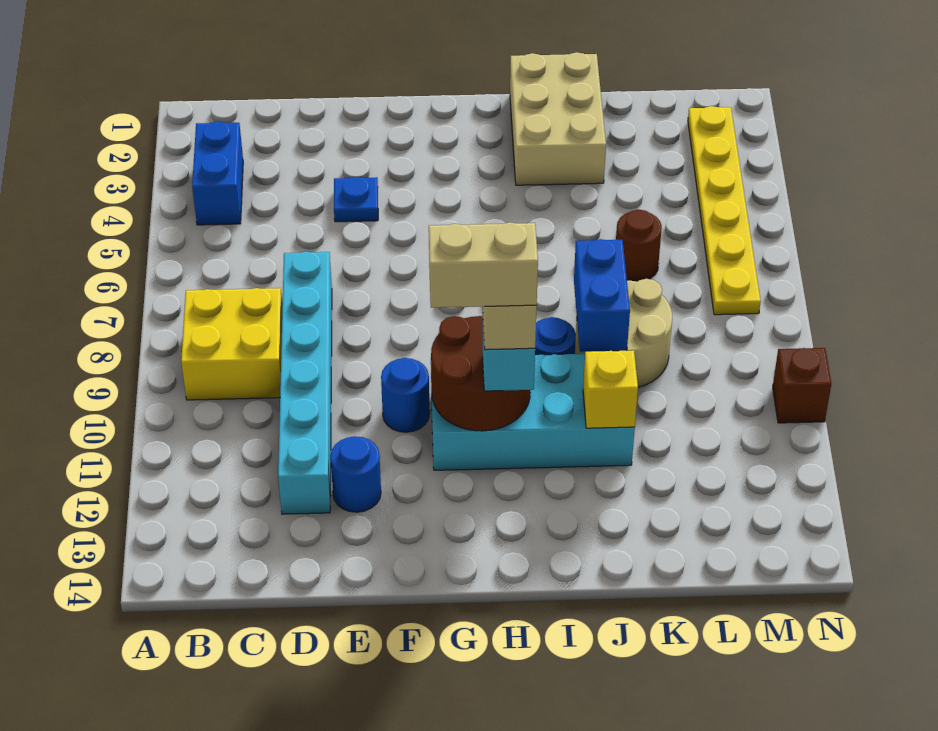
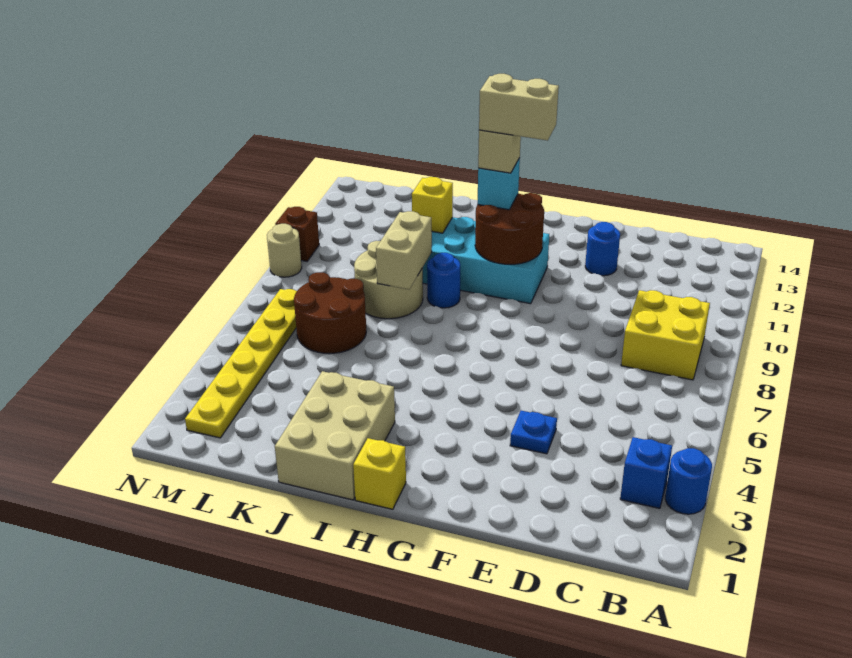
blue brick B3:B4 level 1 -> blue brick B3 level 1
cyan brick D7:D12 level 1 -> none
blue round brick F10 level 1 -> blue round brick A3 level 1
none -> yellow brick H1 level 1
blue brick J8:J9 level 2 -> tan brick J8:J9 level 2
brown round brick K6 level 1 -> brown round brick K6:L7 level 1
none -> tan round brick N9 level 1

